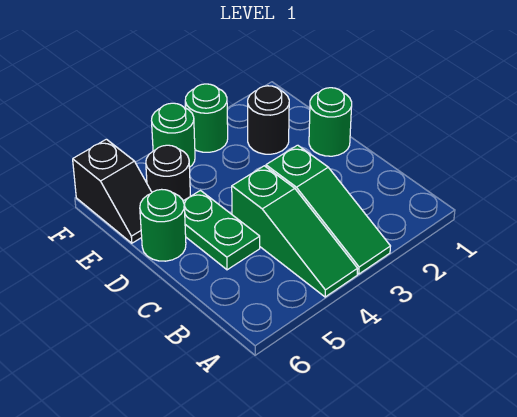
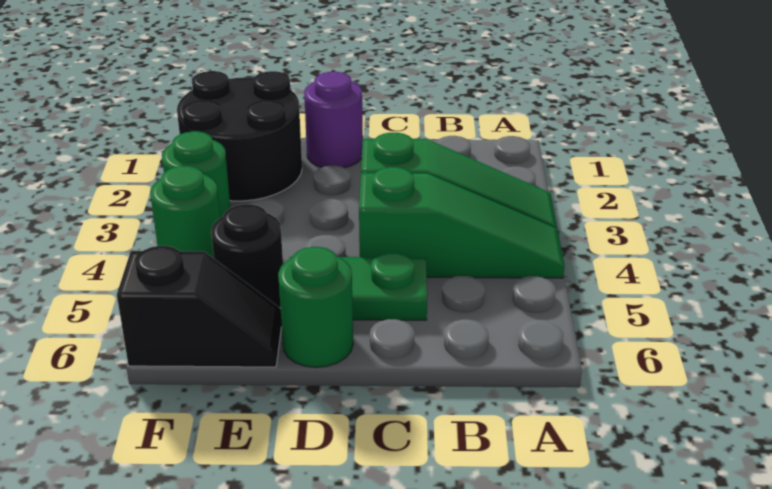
green round brick D1 level 1 -> purple round brick D1 level 1
black round brick E2 level 1 -> black round brick E1:F2 level 1

